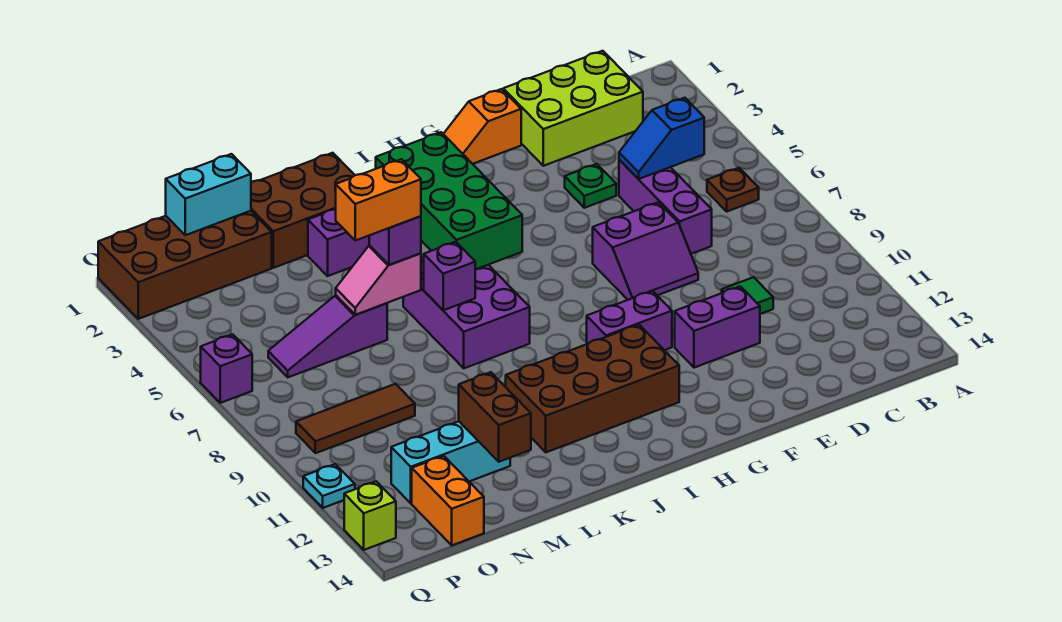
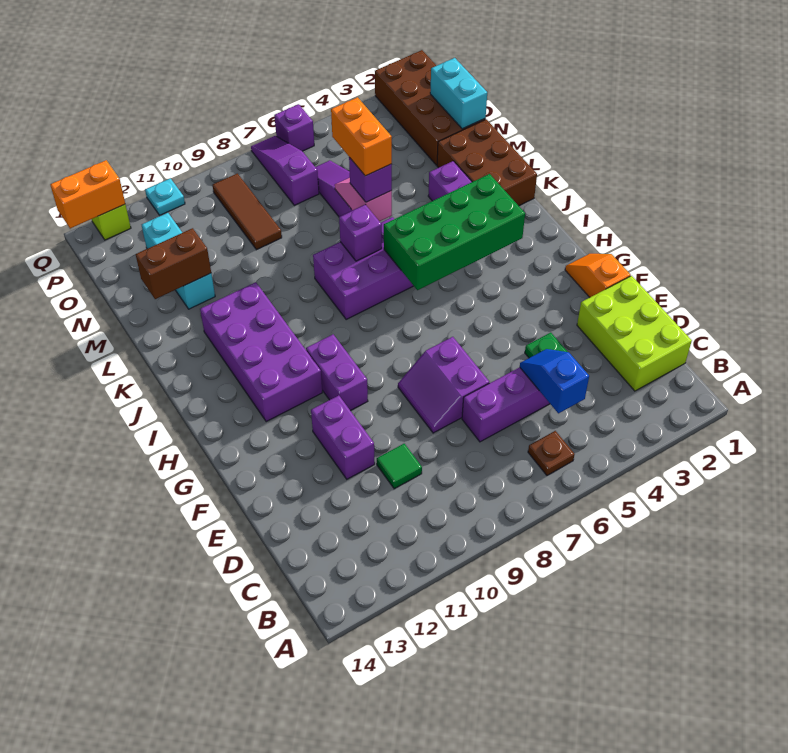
brown brick H11:K12 level 1 -> purple brick H11:K12 level 1
none -> purple slope O7:Q7 level 1 top O
orange brick O13:O14 level 1 -> orange brick Q13:Q14 level 2

